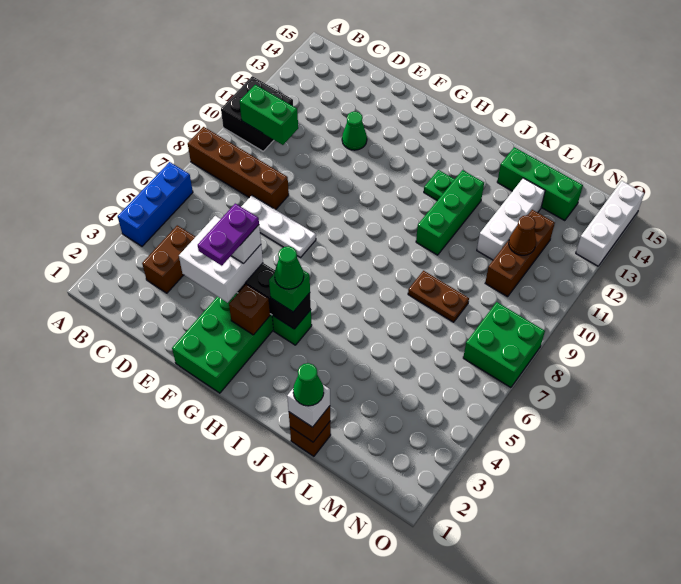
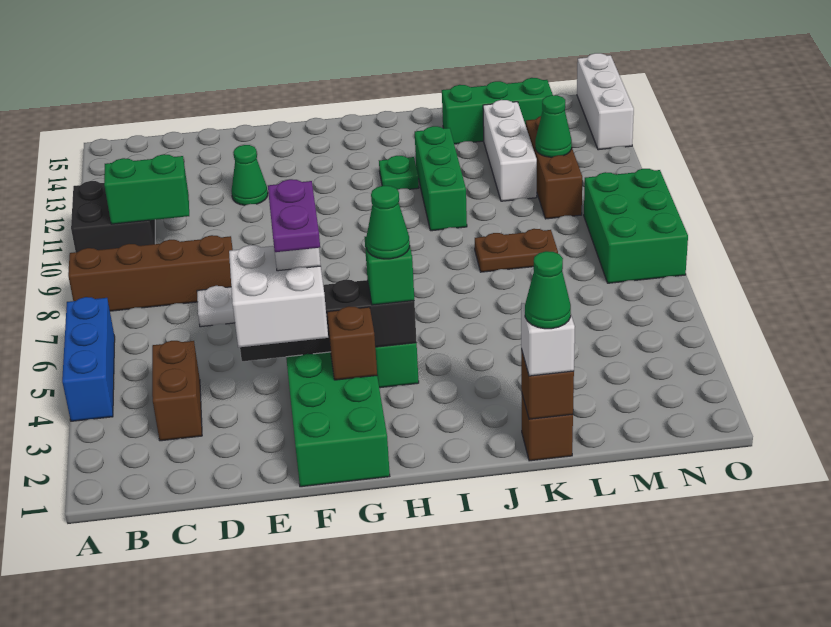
brown cone M11 level 2 -> green cone M11 level 2
green brick N7:O8 level 1 -> green brick N7:O9 level 1

